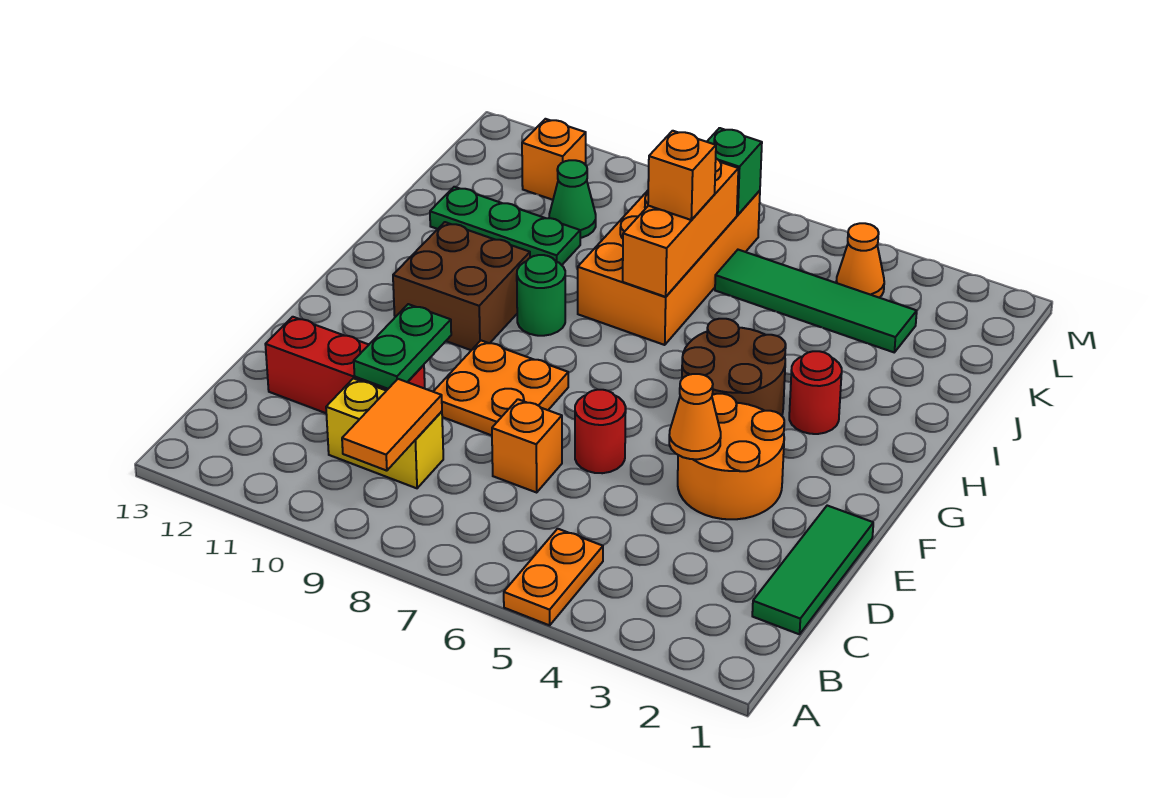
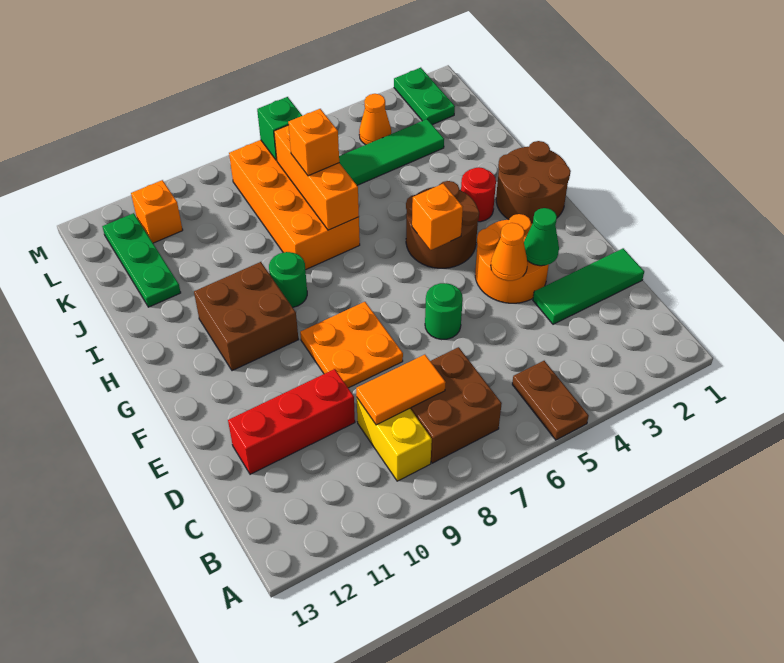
orange plate A5:B5 level 1 -> brown plate A5:B5 level 1
none -> brown brick B7:C8 level 1
orange tile B9:C9 level 2 -> orange tile C8:C9 level 2
green tile C1:E1 level 1 -> green tile D1:D3 level 1
yellow brick C9:C10 level 1 -> yellow brick B9:C9 level 1
orange brick D7 level 1 -> orange brick G5 level 2
green plate D10:E10 level 2 -> green plate L2:M2 level 1
red round brick E6 level 1 -> green round brick E6 level 1
none -> brown round brick G1:H2 level 1
green plate J10:J12 level 1 -> green plate J12:L12 level 1
green cone K10 level 1 -> green cone E3 level 2

